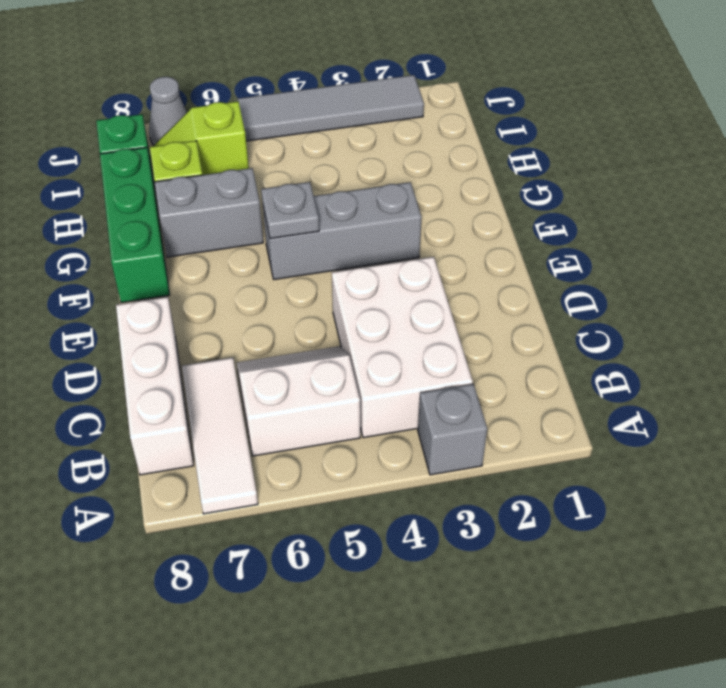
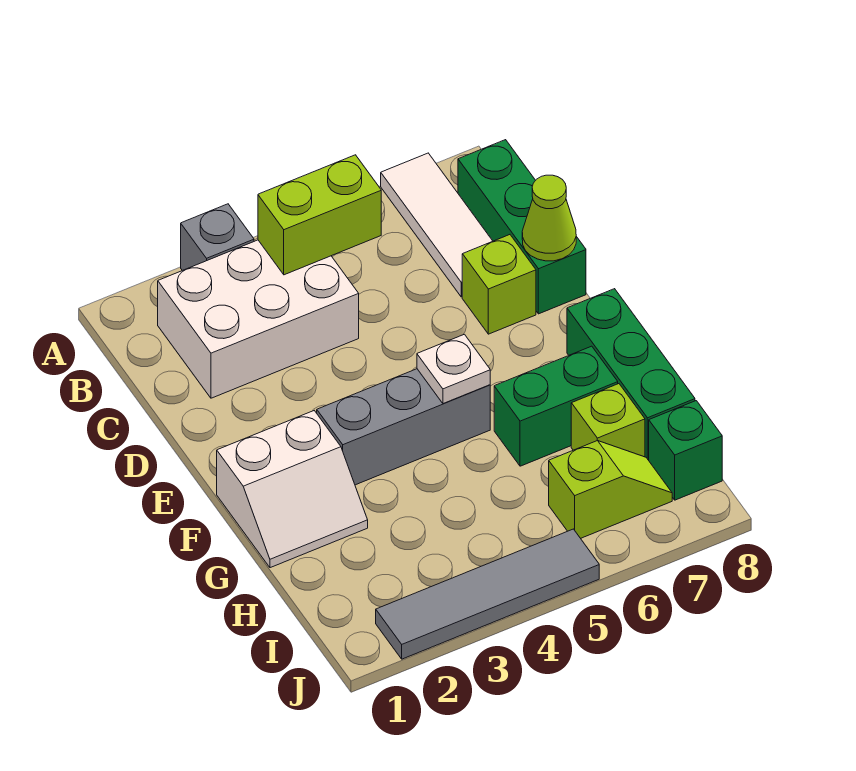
white brick B3:D4 level 1 -> white brick B2:C4 level 1
none -> lime brick B4:B5 level 2
white slope B5:C6 level 1 top B -> white slope F1:G2 level 1 top F
white brick B8:D8 level 1 -> green brick B8:D8 level 1
none -> lime brick D7 level 1
none -> lime cone D8 level 2
grey plate F5 level 2 -> white plate F5 level 2
grey brick G6:G7 level 1 -> green brick G6:G7 level 1
grey cone J7 level 1 -> none

